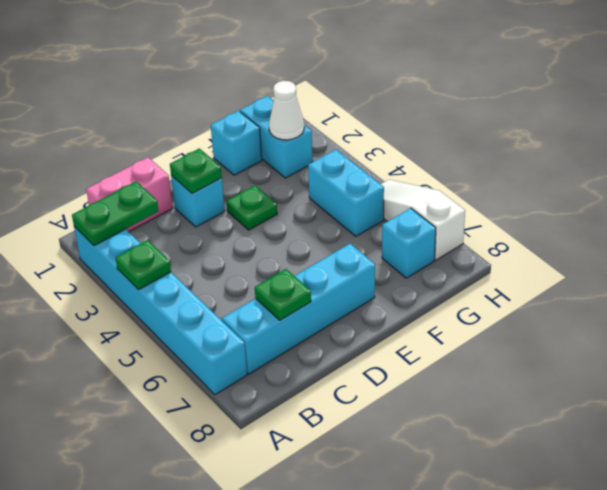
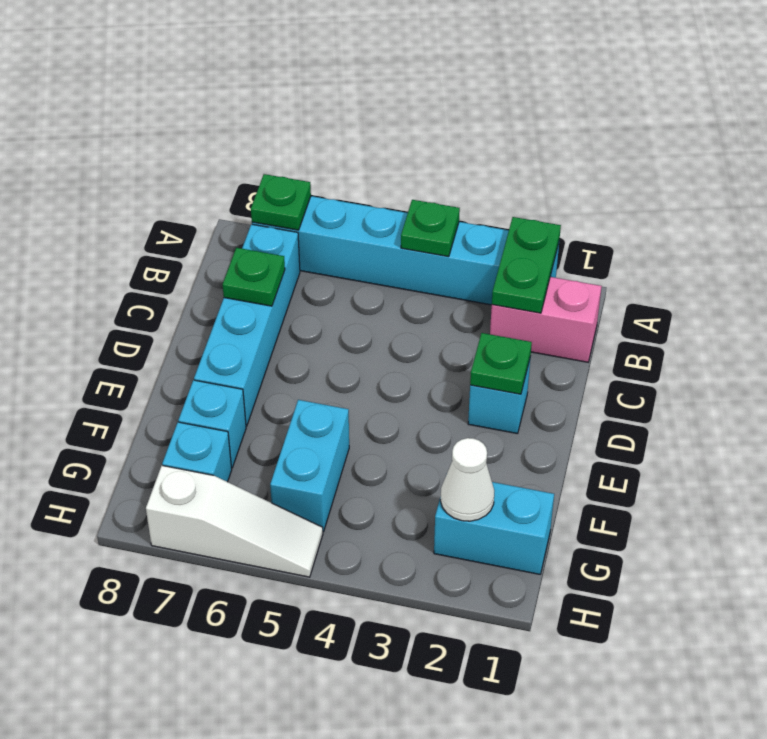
pink brick B1:C1 level 1 -> pink brick B1:B2 level 1
green plate E3 level 1 -> green plate A7 level 2
cyan brick F1 level 1 -> cyan brick F7 level 1
cyan brick G4:G5 level 1 -> cyan brick F5:G5 level 1

